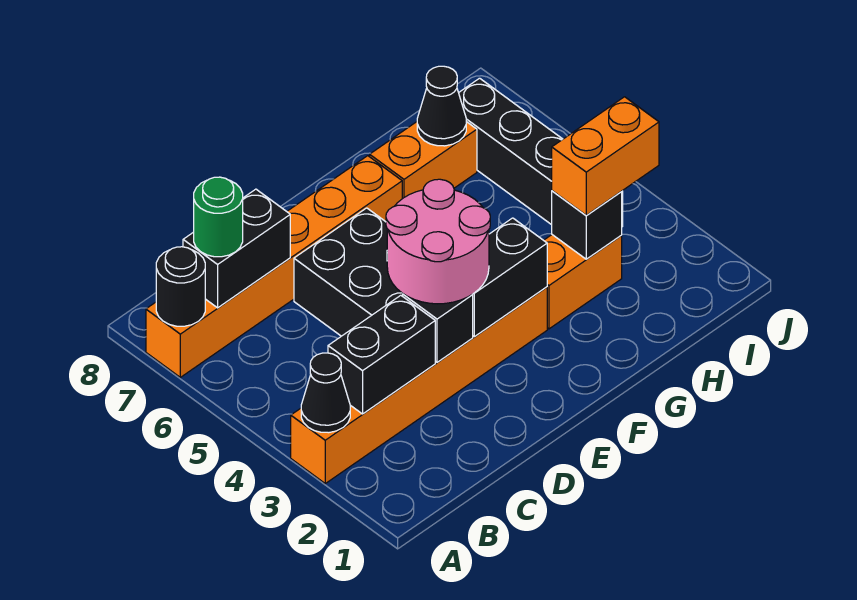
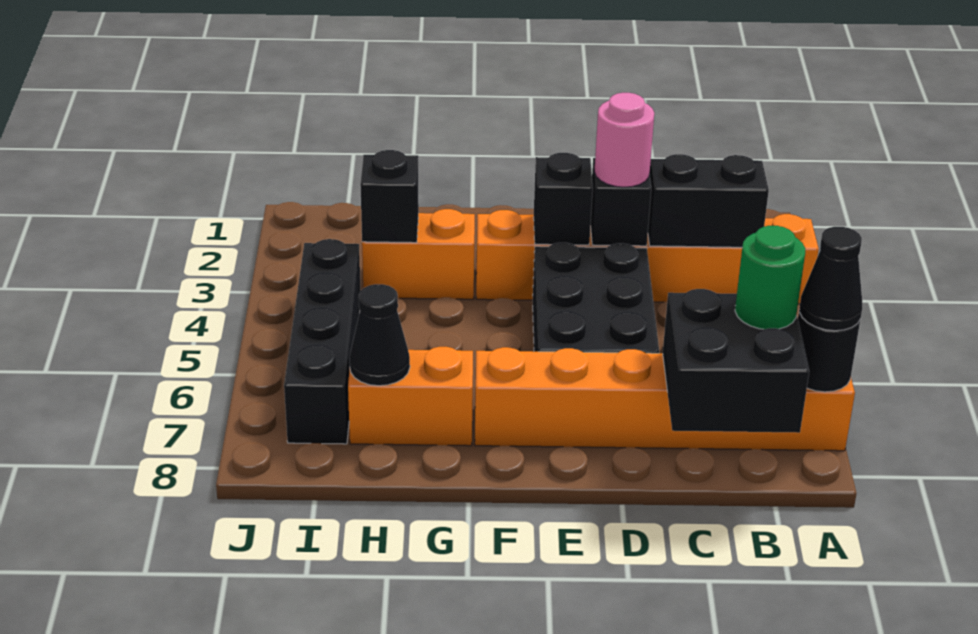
black cone A3 level 2 -> black cone A7 level 3
black brick B7:C7 level 2 -> black brick B7:C8 level 2
pink round brick D3:E4 level 3 -> pink round brick D3 level 3
black brick E3:F3 level 2 -> black brick E3 level 2
orange brick H3:I3 level 3 -> none

